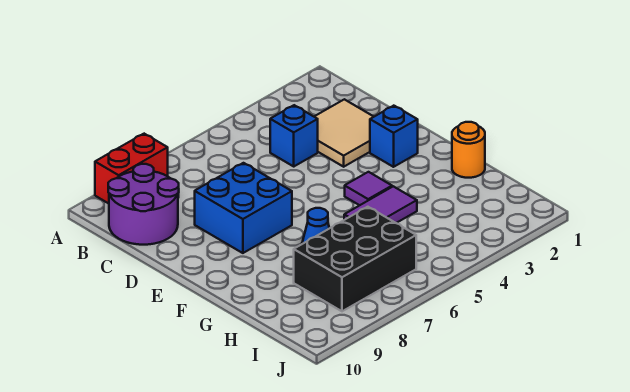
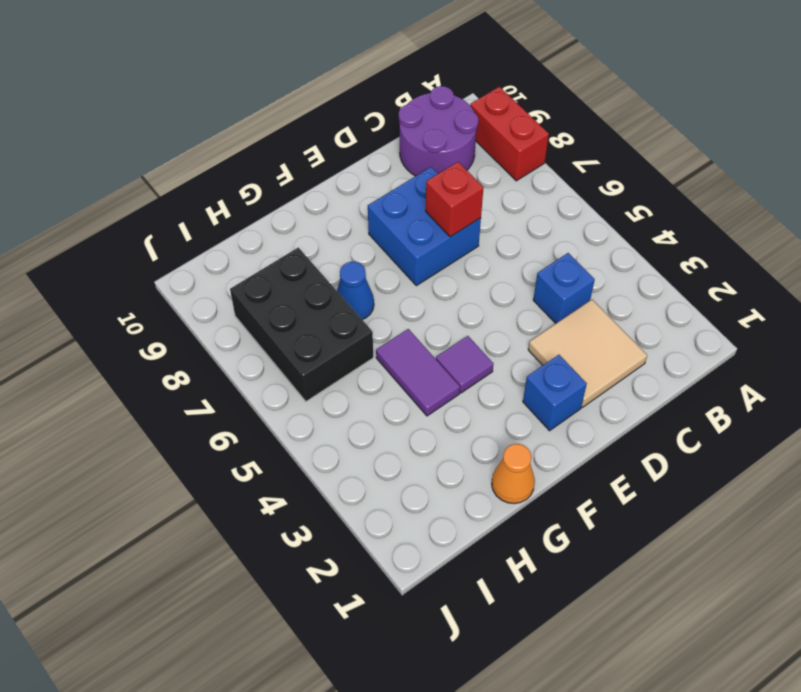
none -> red brick D7 level 2
orange round brick G1 level 1 -> orange cone G1 level 1

